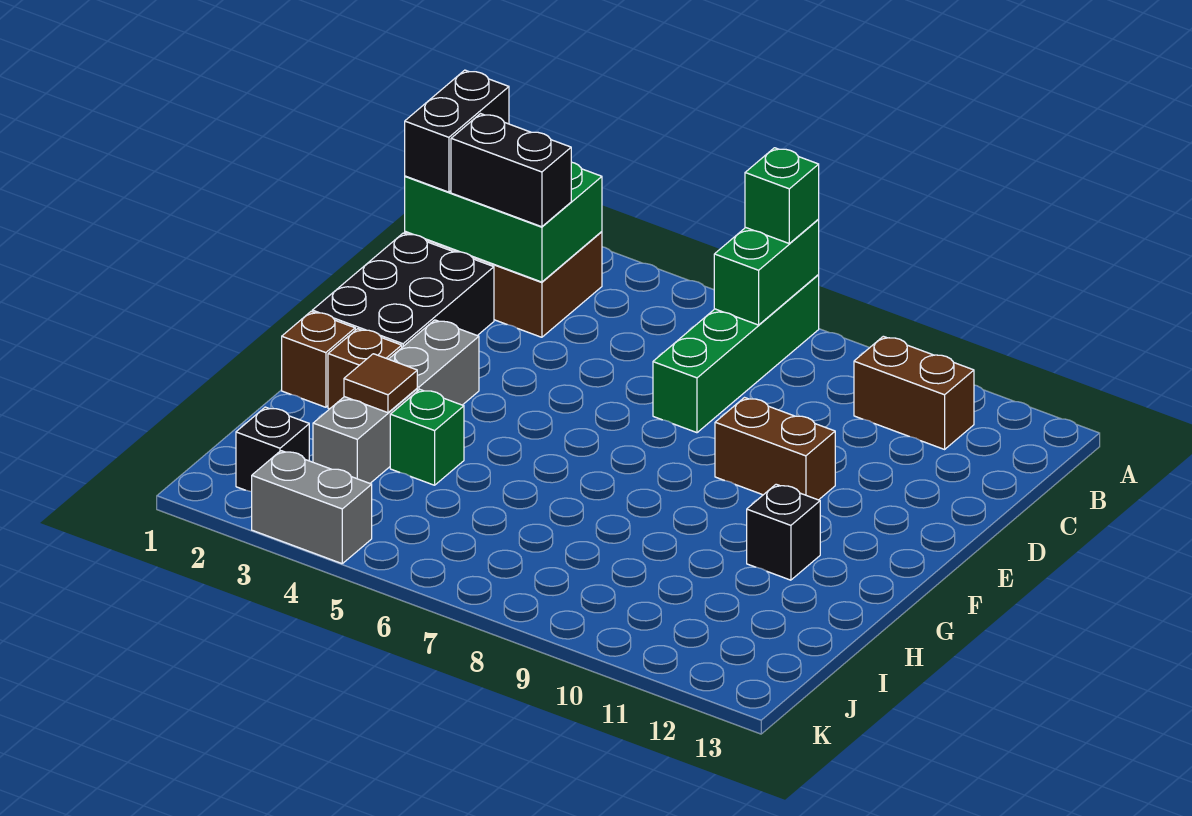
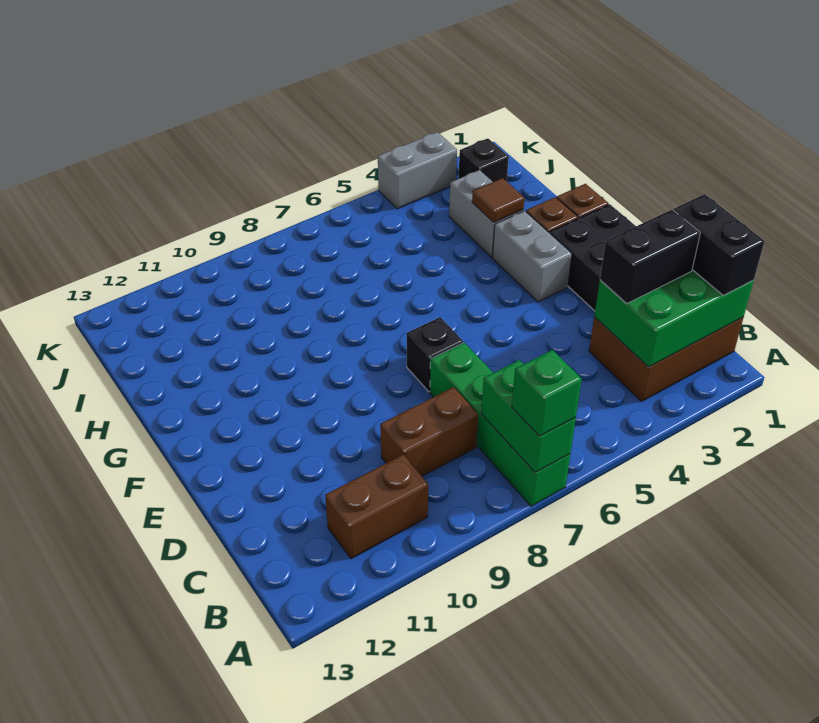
brown brick E9:E10 level 1 -> brown brick C8:C9 level 1
black brick G11 level 1 -> black brick E7 level 1
green brick H4 level 1 -> none

